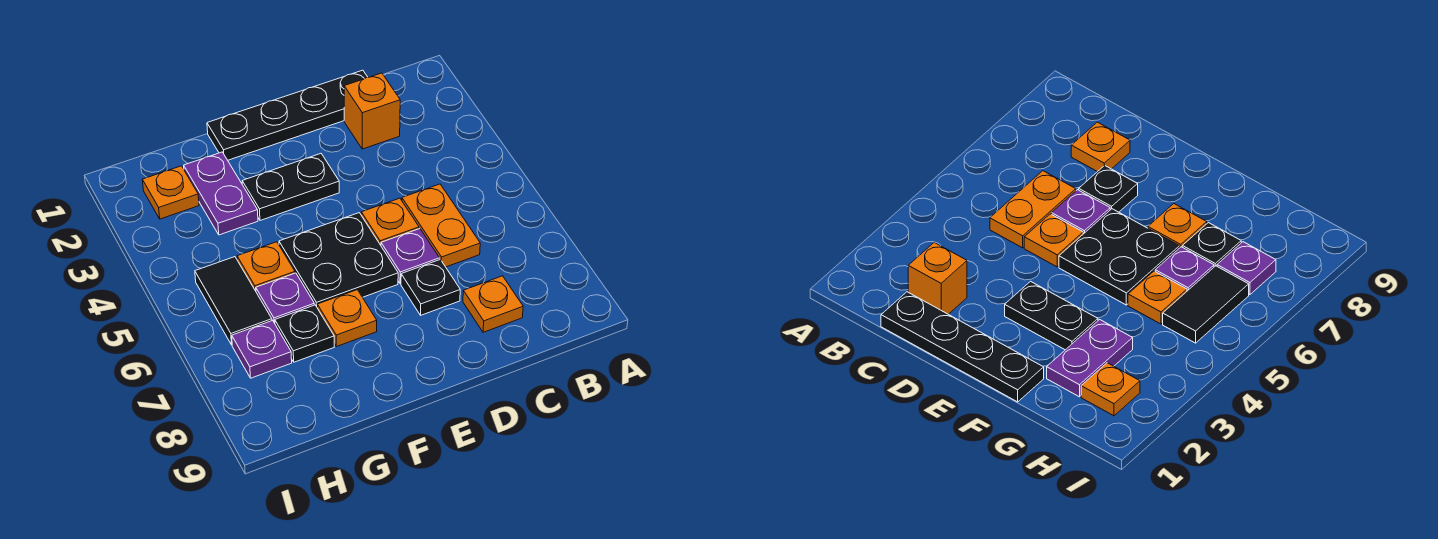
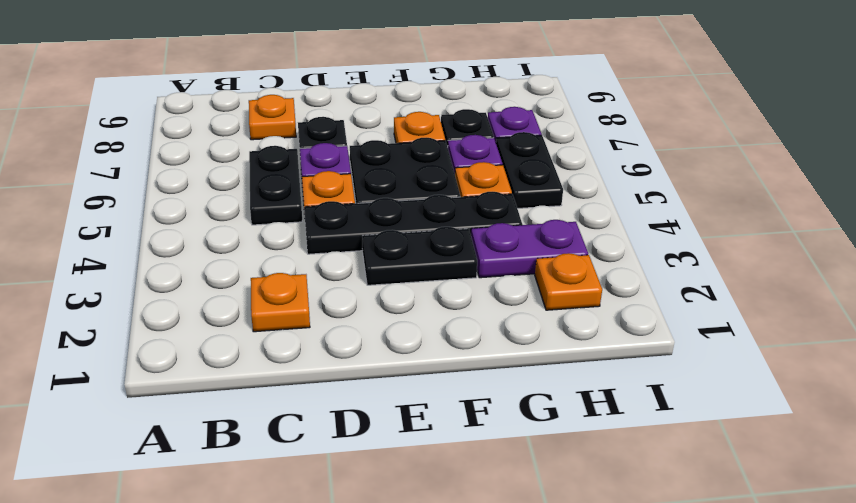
black plate C1:F1 level 1 -> black plate D4:G4 level 1
orange brick C2 level 1 -> orange plate C2 level 1
orange plate C5:C6 level 1 -> black plate C5:C6 level 1
purple plate G2:G3 level 1 -> purple plate G3:H3 level 1
black tile H5:H6 level 1 -> black plate H5:H6 level 1

